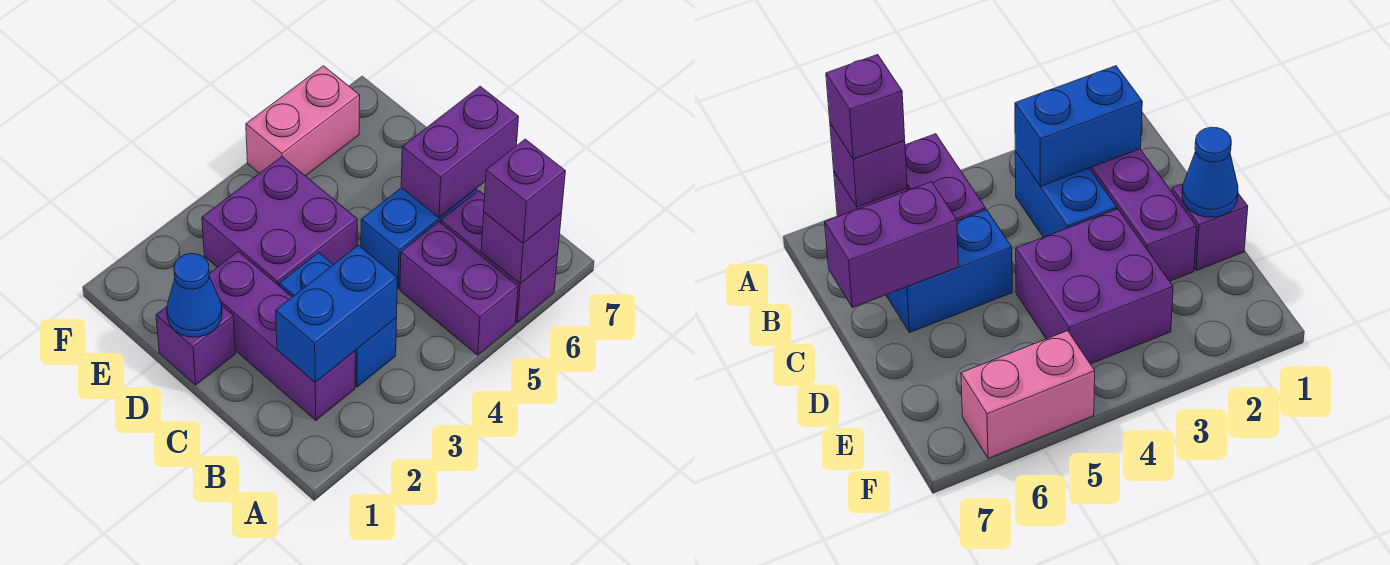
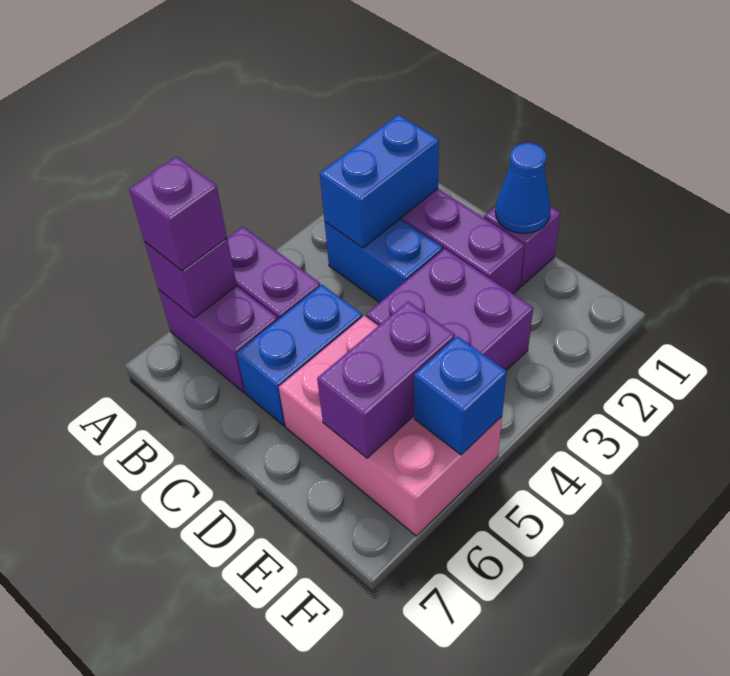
purple brick C6:C7 level 2 -> purple brick E5:E6 level 2
pink brick F5:F6 level 1 -> pink brick D5:F6 level 1
none -> blue brick F5 level 2

